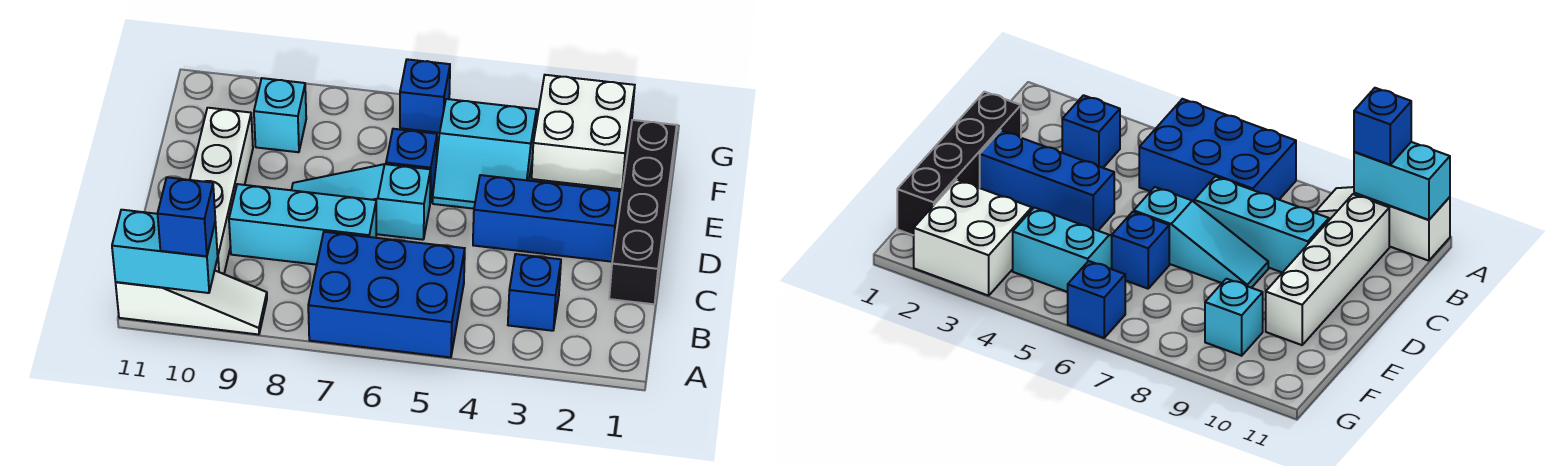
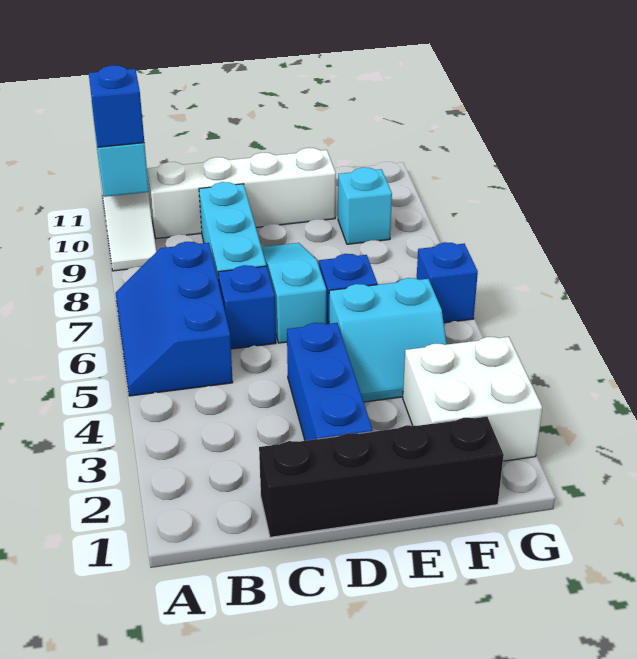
blue brick A5:B7 level 1 -> blue slope A5:B7 level 1 top B
blue brick B3 level 1 -> blue brick C6 level 1
cyan slope E4:F5 level 1 top F -> cyan slope E4:F5 level 1 top 5

